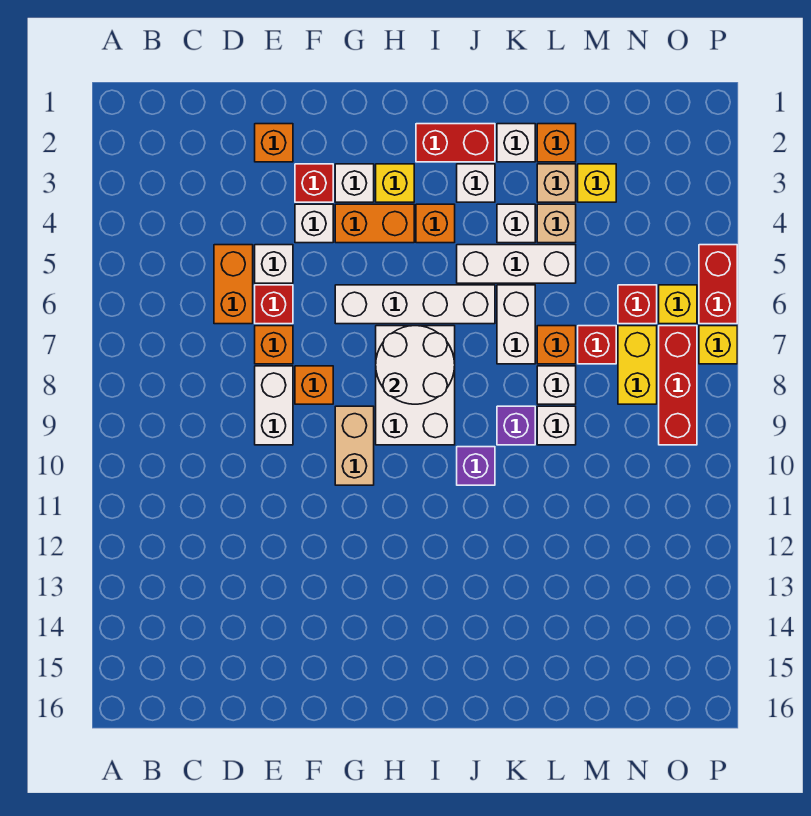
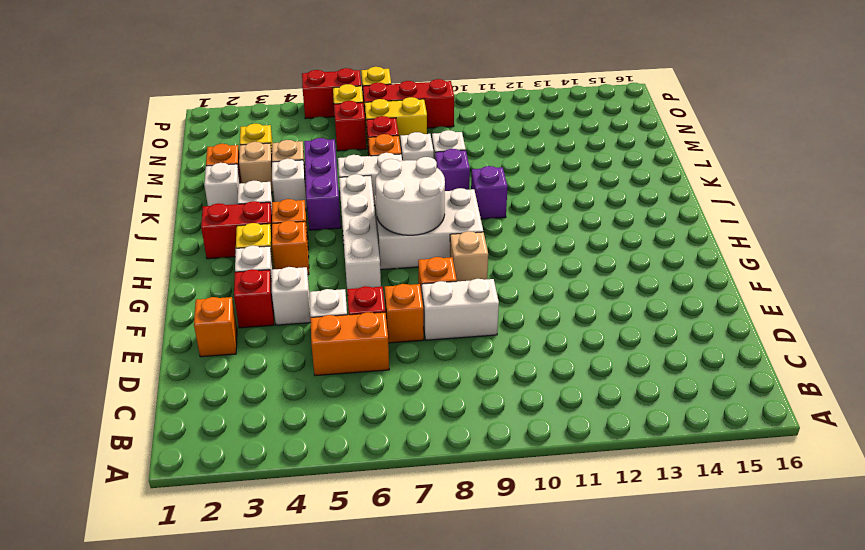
orange brick G4:H4 level 1 -> orange brick H4 level 1
tan brick G9:G10 level 1 -> tan brick G9 level 1
red brick I2:J2 level 1 -> red brick I2:I3 level 1
white brick J5:L5 level 1 -> purple brick J5:L5 level 1

